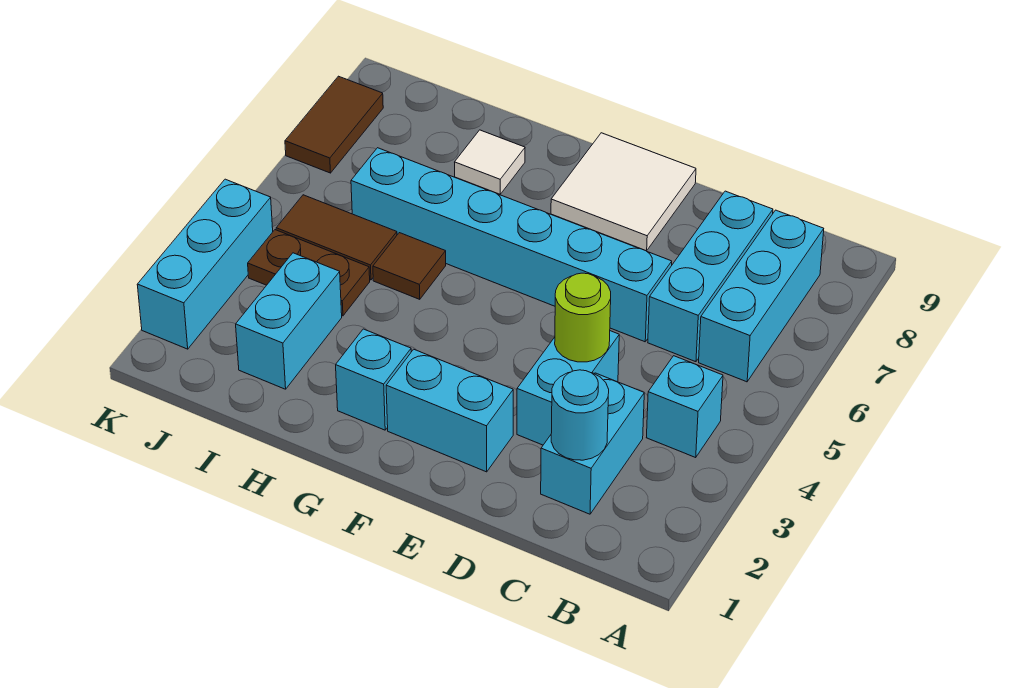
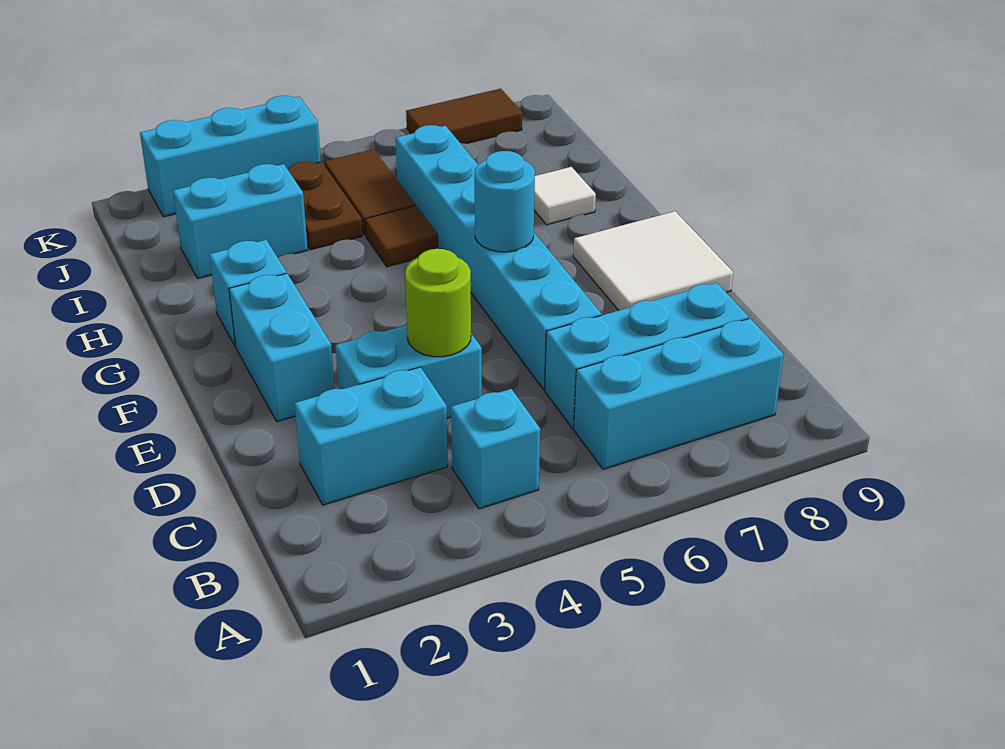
cyan round brick C2 level 2 -> cyan round brick F6 level 2

